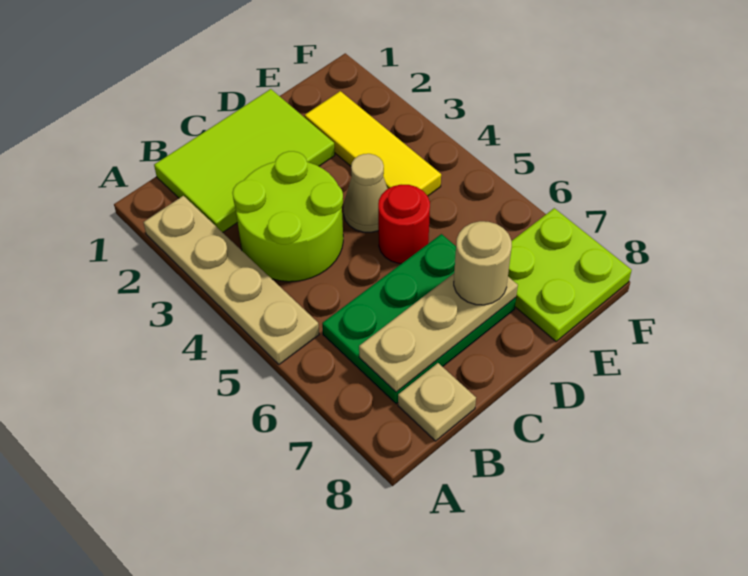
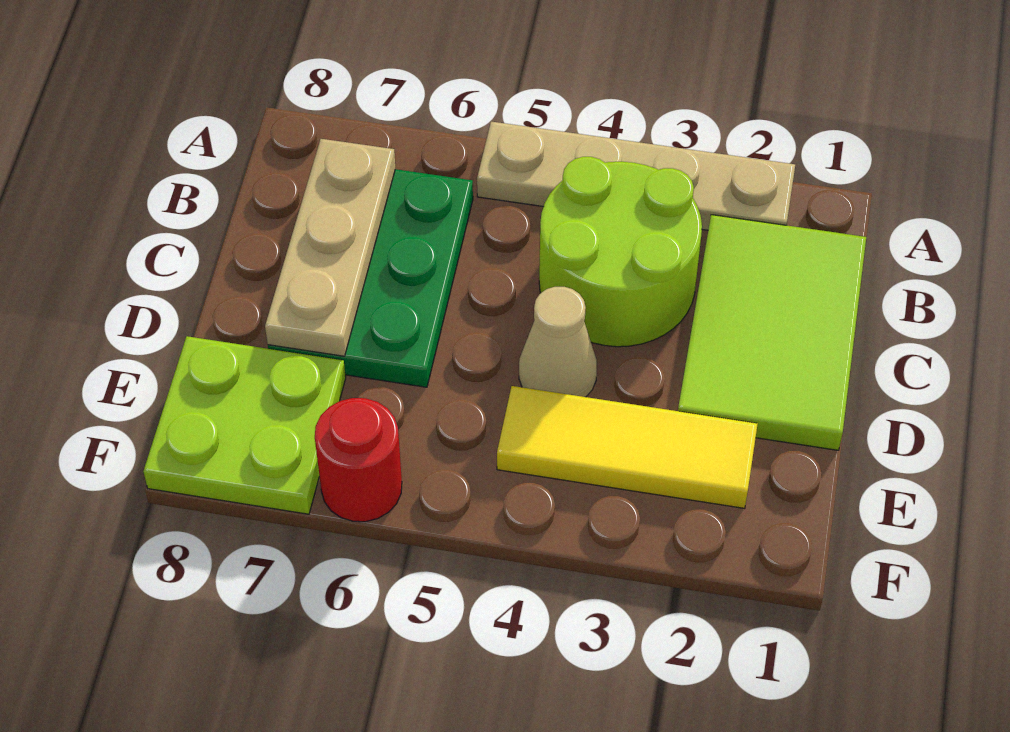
tan plate B8 level 1 -> none
red round brick D5 level 1 -> red round brick F6 level 1
tan round brick D7 level 3 -> none

